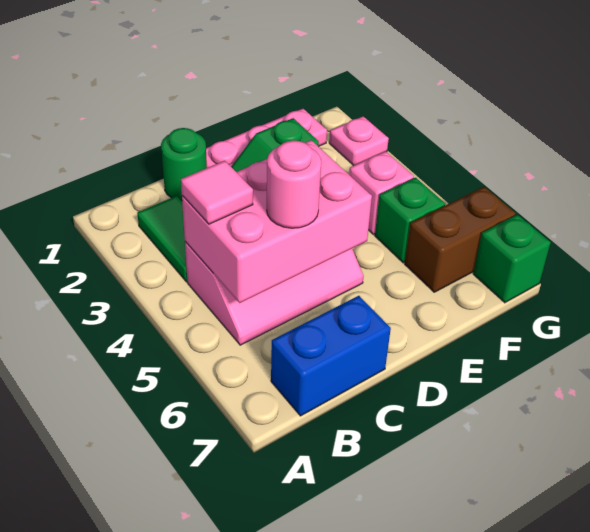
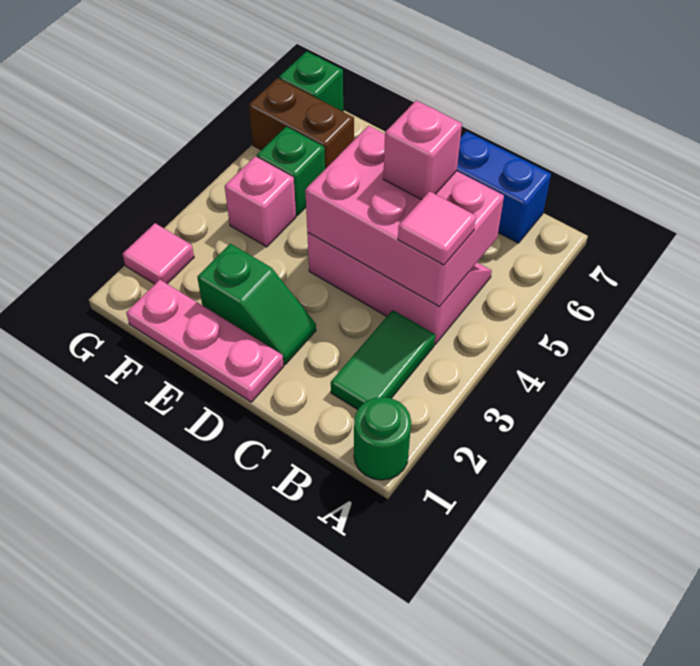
green round brick C1 level 1 -> green round brick A1 level 1
pink round brick C5 level 3 -> pink brick C5 level 3
pink plate G2 level 1 -> pink tile G2 level 1

